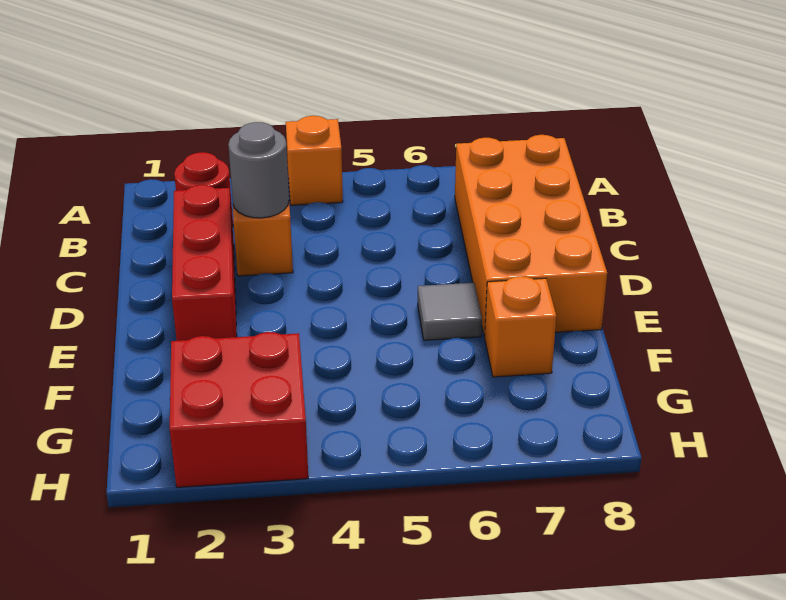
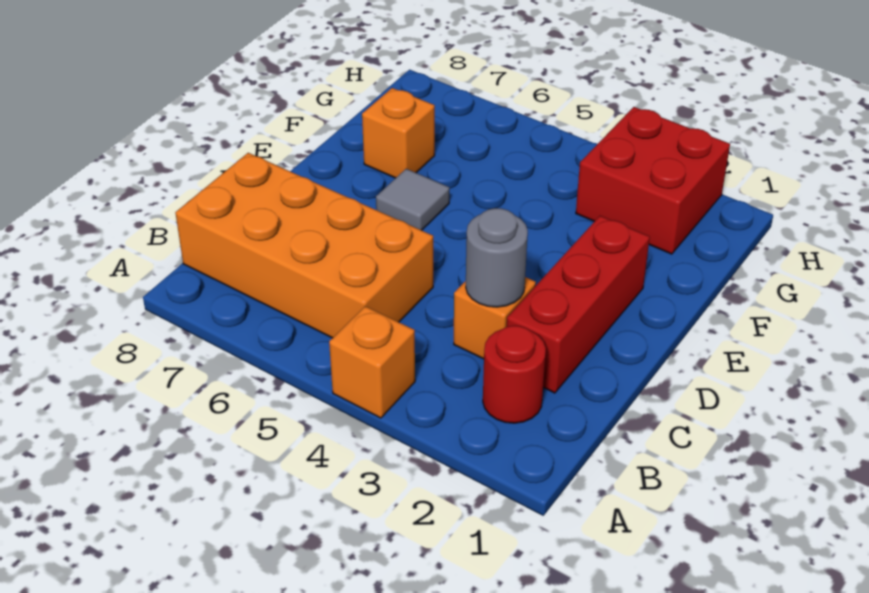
orange brick B7:E8 level 1 -> orange brick B5:C8 level 1

